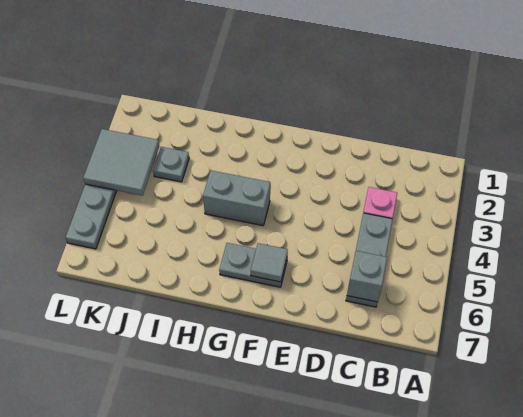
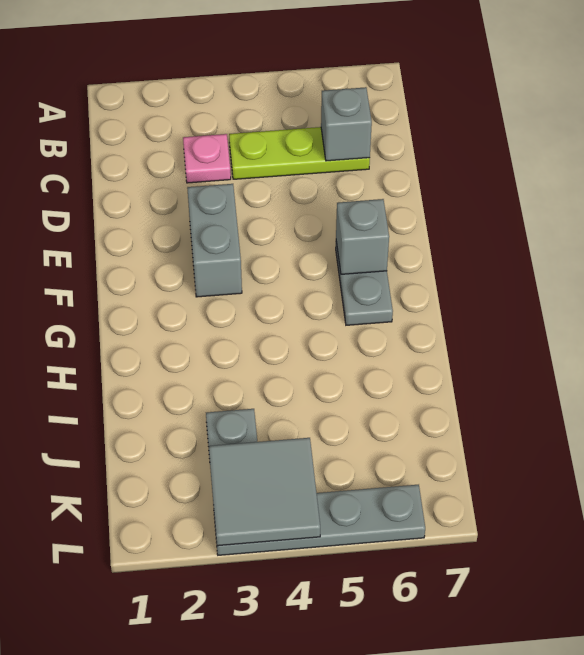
grey plate C4:C6 level 1 -> lime plate C4:C6 level 1
grey tile F6 level 2 -> grey brick F6 level 2
grey brick G4:H4 level 1 -> grey brick E3:F3 level 1

